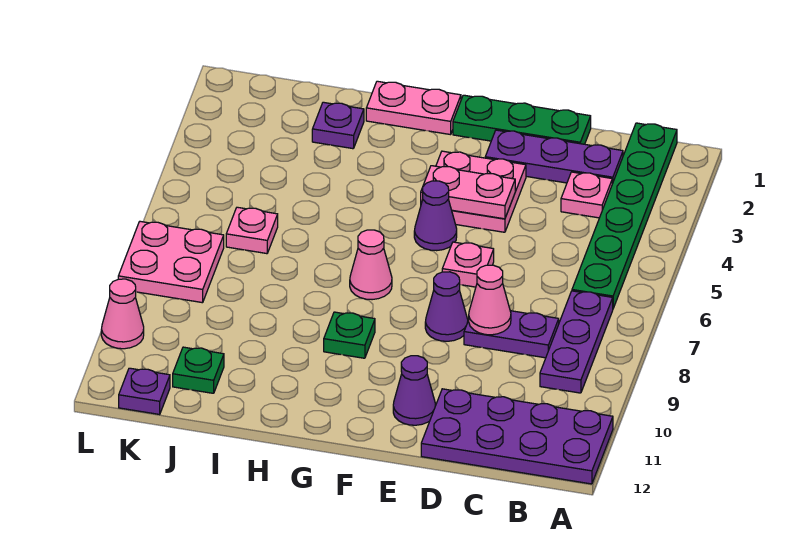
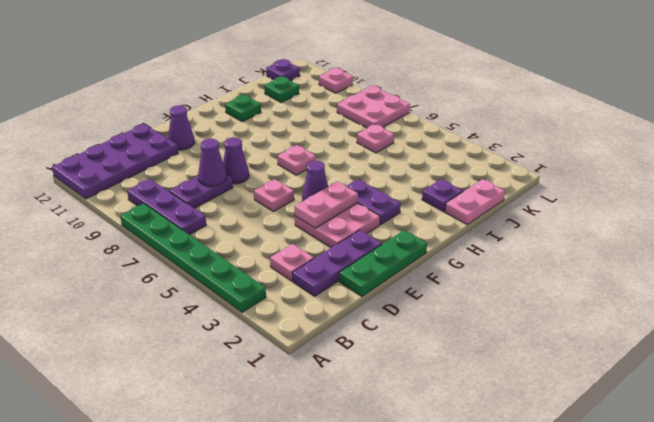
green plate B1:B6 level 1 -> green plate A3:A8 level 1
pink cone D8 level 2 -> purple cone D8 level 2
pink plate G1:H1 level 1 -> pink plate I1:J1 level 1
none -> purple plate G3:G4 level 1
pink cone G7 level 1 -> pink plate G7 level 1
green plate G9 level 1 -> green plate H11 level 1
pink cone L10 level 1 -> pink plate L10 level 1

